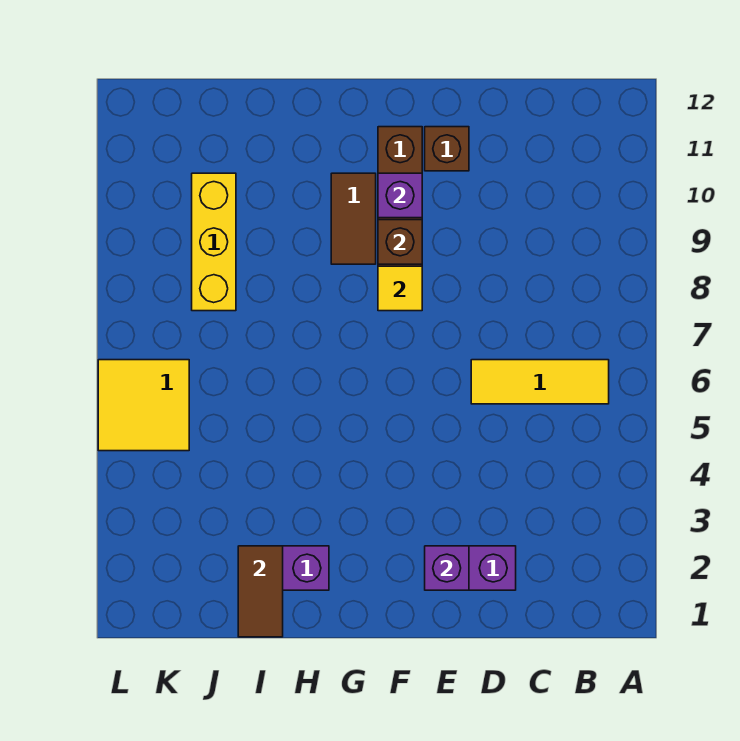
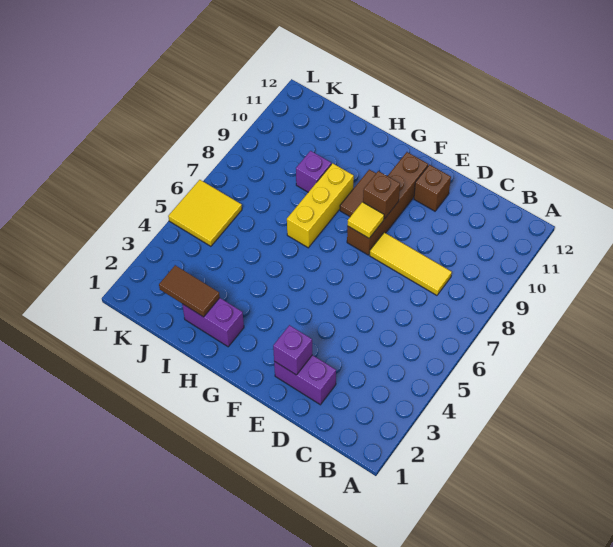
yellow tile B6:D6 level 1 -> yellow tile C8:E8 level 1
purple brick F10 level 2 -> purple brick I9 level 1
brown tile I1:I2 level 2 -> brown tile I2:J2 level 2
yellow brick J8:J10 level 1 -> yellow brick H7:H9 level 1

